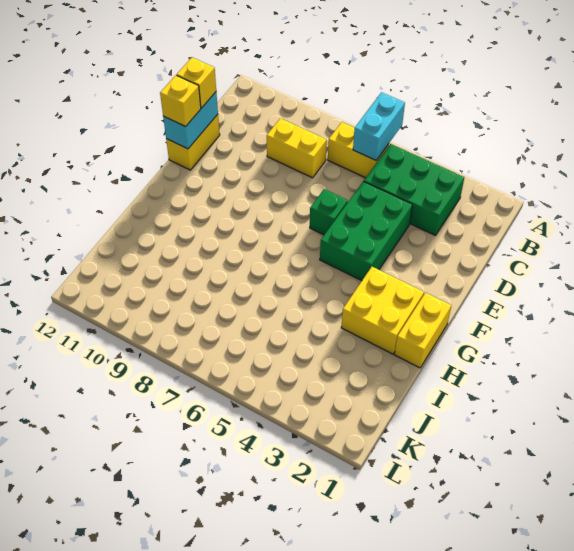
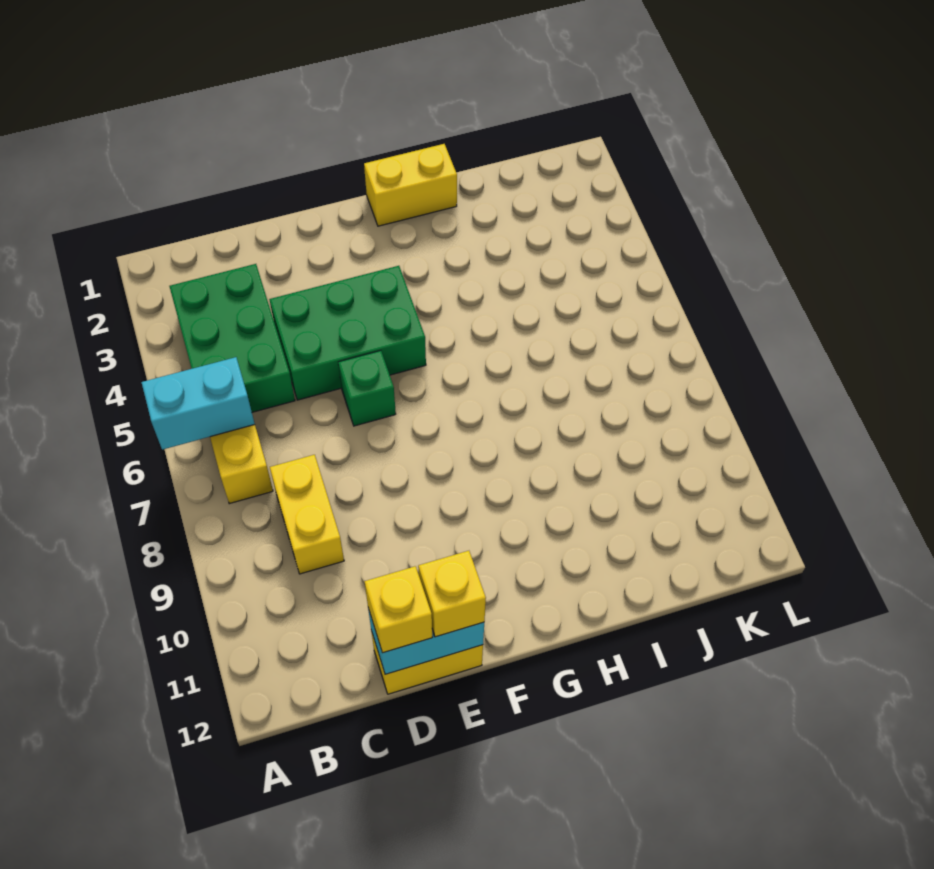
yellow brick G2:H3 level 1 -> none

